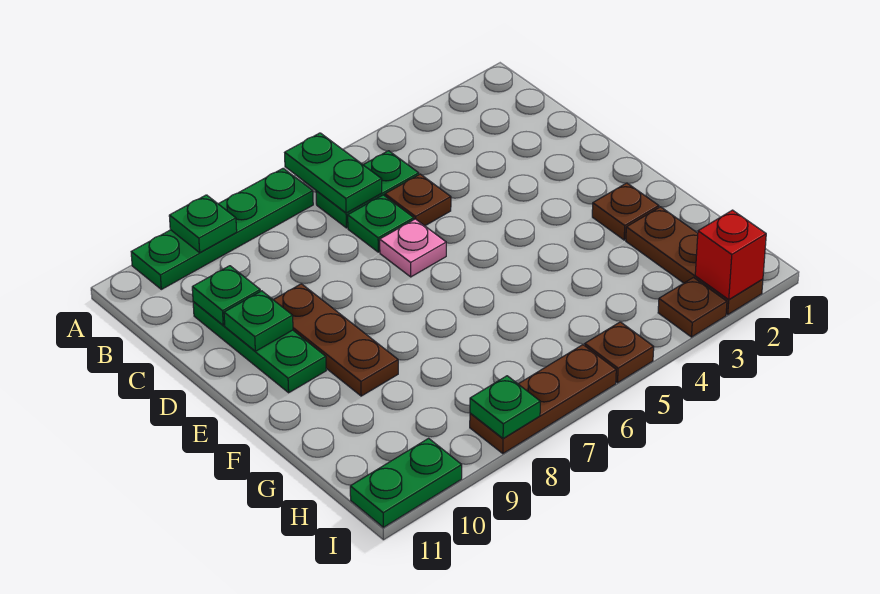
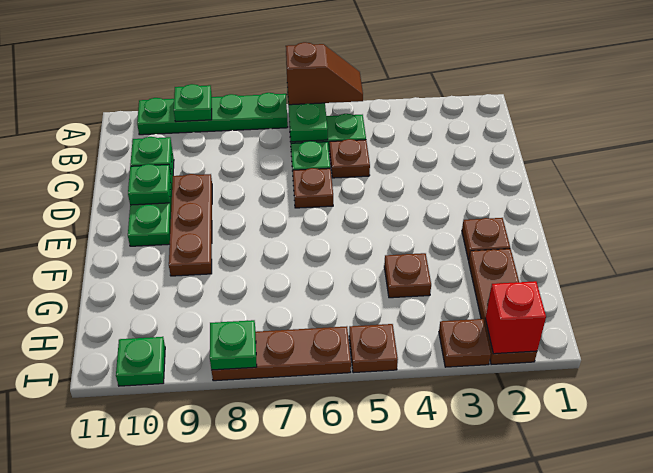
none -> brown slope A5:A6 level 3 top 6
pink plate D6 level 1 -> brown plate D6 level 1
none -> brown plate G4 level 1
green plate I10:I11 level 1 -> green plate I10 level 1

